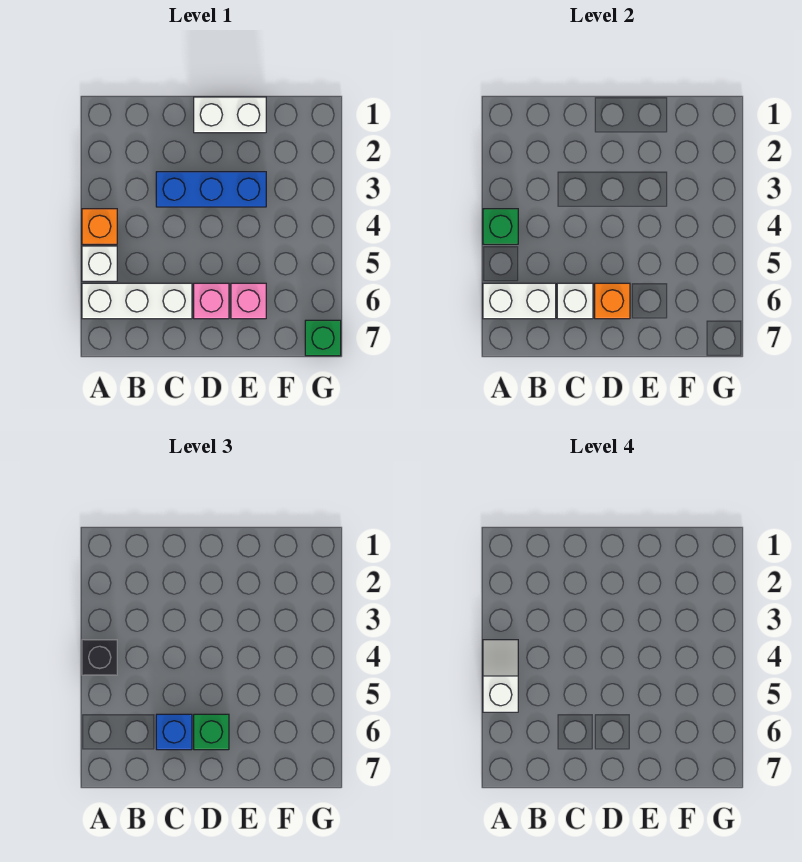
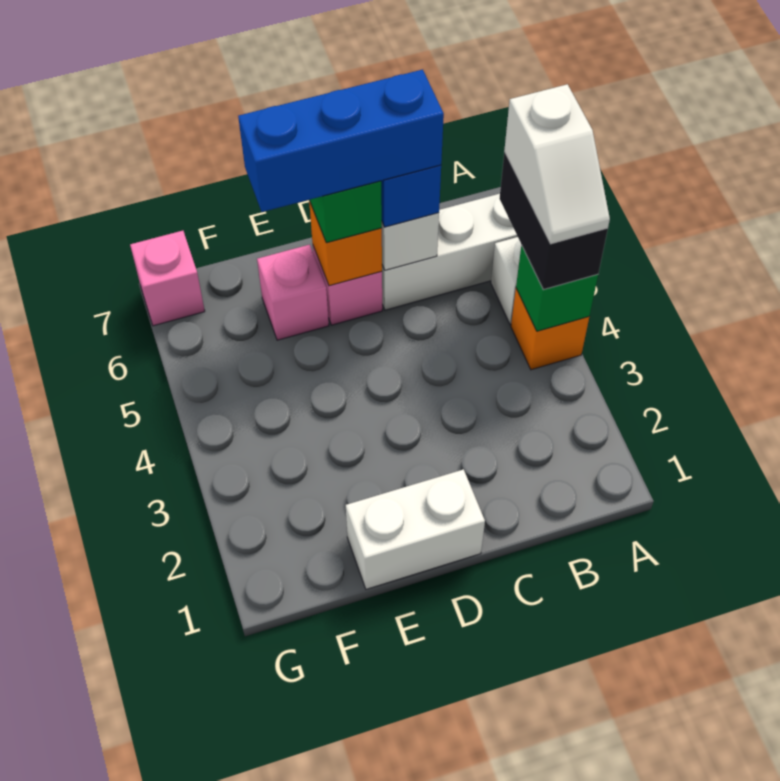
black brick A4 level 3 -> black brick A4:A5 level 3
white brick A6:B6 level 2 -> none
blue brick C3:E3 level 1 -> blue brick C6:E6 level 4
green brick G7 level 1 -> pink brick G7 level 1

